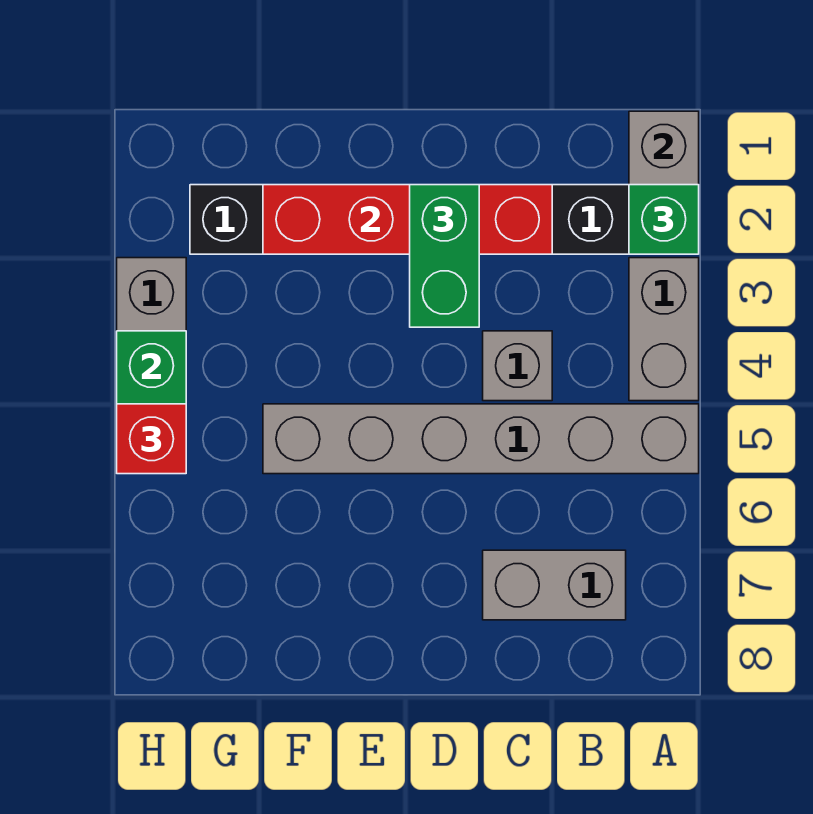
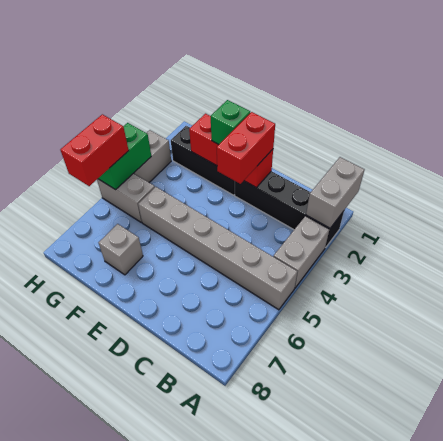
green brick A2 level 3 -> green brick E2 level 3
grey brick B7:C7 level 1 -> grey brick G5:H5 level 1
red brick C2:F2 level 2 -> red brick D2:F2 level 2
grey brick C4 level 1 -> grey brick F7 level 1
green brick D2:D3 level 3 -> red brick D2:D3 level 3
red brick H5 level 3 -> red brick H5:H6 level 3

